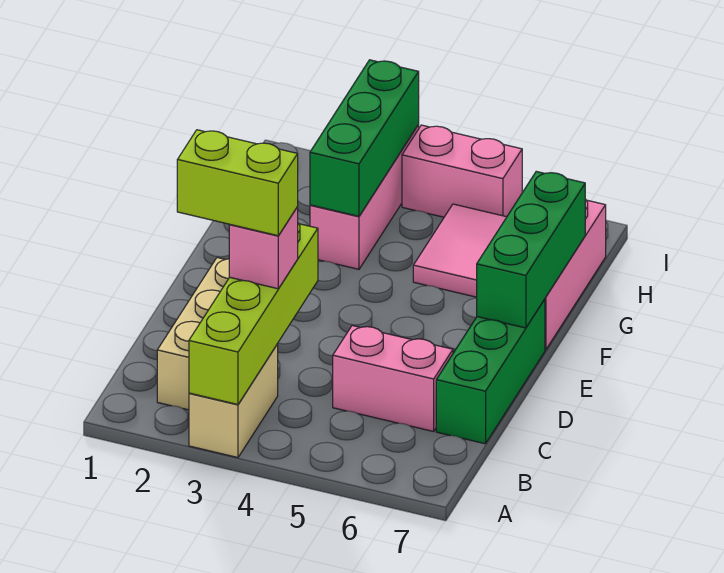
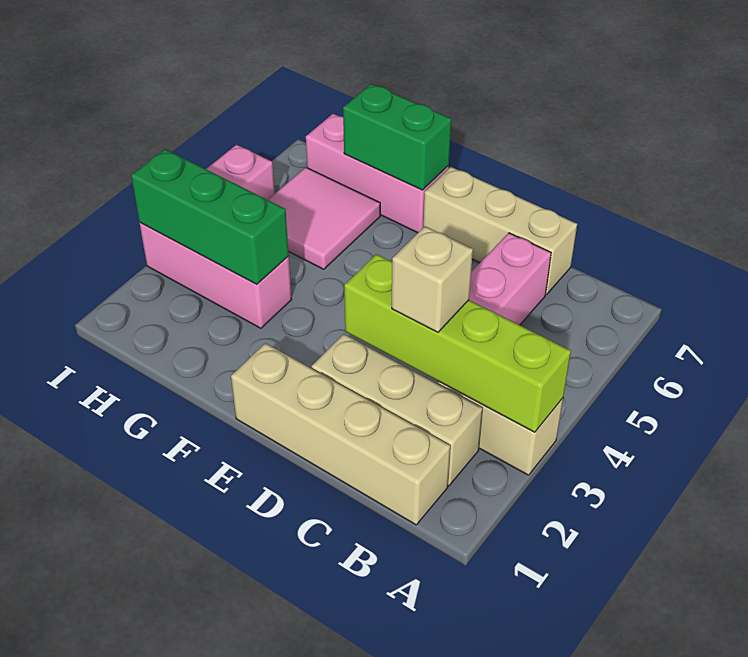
none -> tan brick B1:E1 level 1
lime brick C2:C3 level 4 -> none
pink brick C3 level 3 -> tan brick C3 level 3
green brick C7:E7 level 1 -> tan brick C7:E7 level 1
green brick E7:G7 level 2 -> green brick F7:G7 level 2

